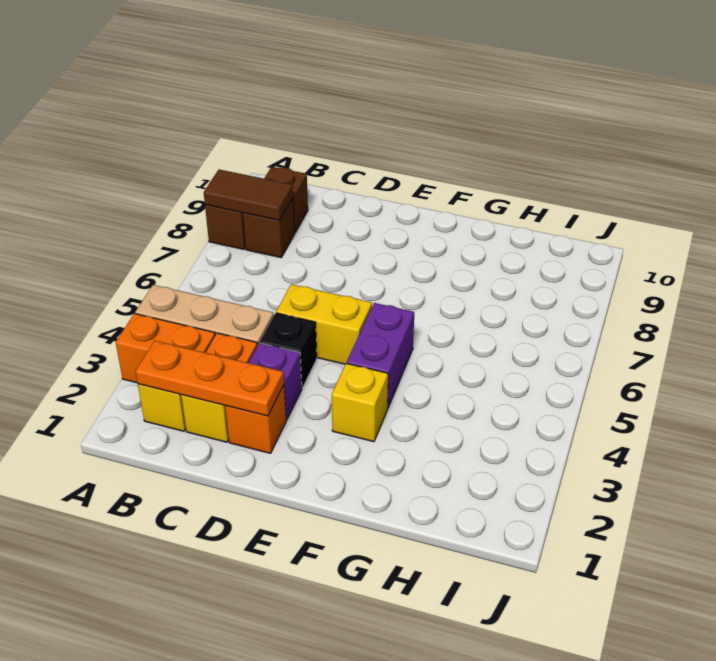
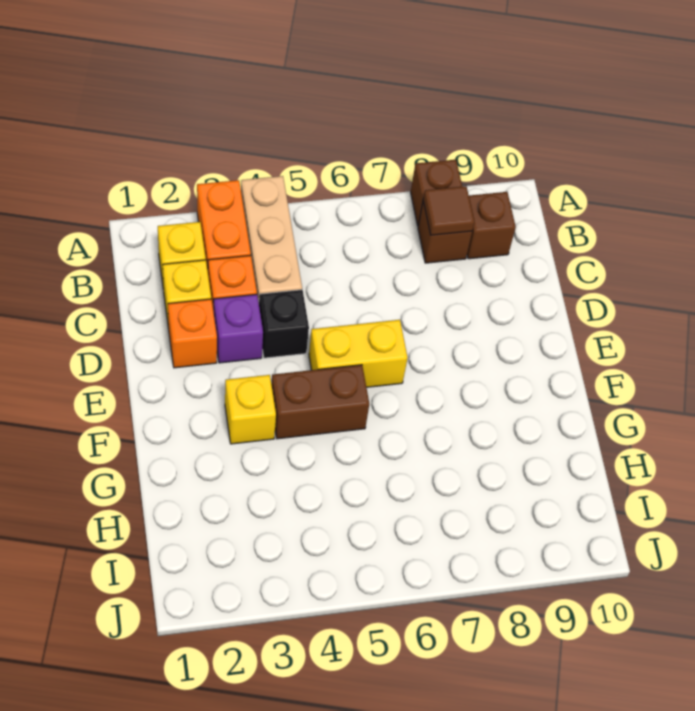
brown tile A8:B8 level 2 -> brown tile B8 level 2
orange plate B2:D2 level 2 -> none
yellow brick D5:E5 level 1 -> yellow brick E5:E6 level 1
purple brick F4:F5 level 1 -> brown brick F4:F5 level 1

